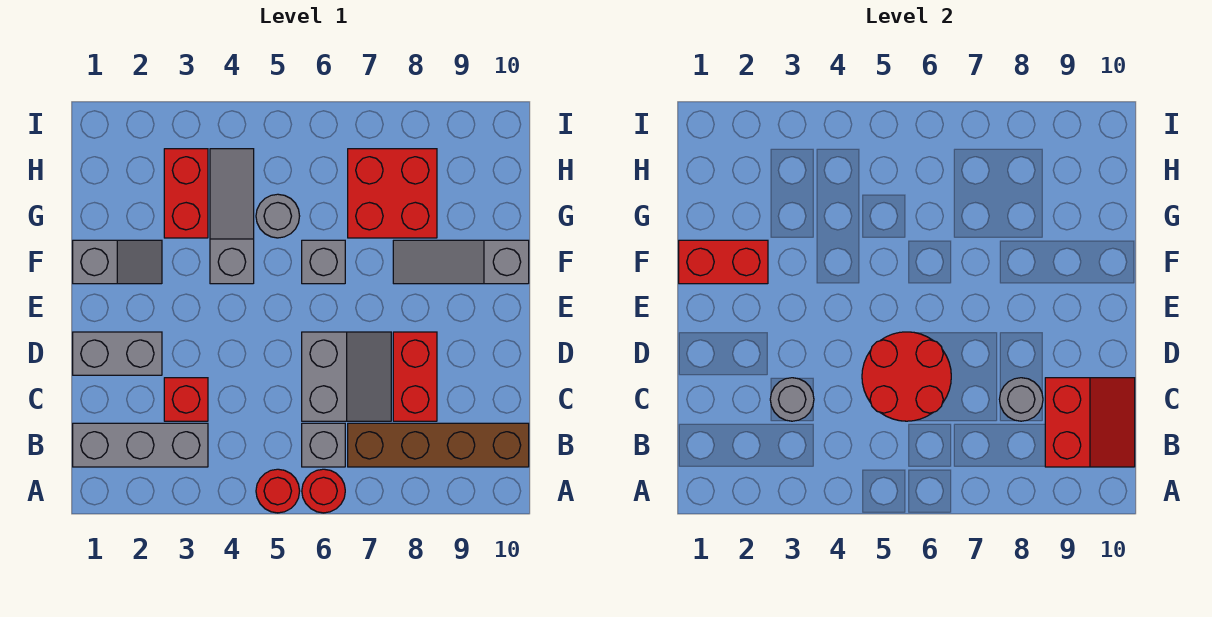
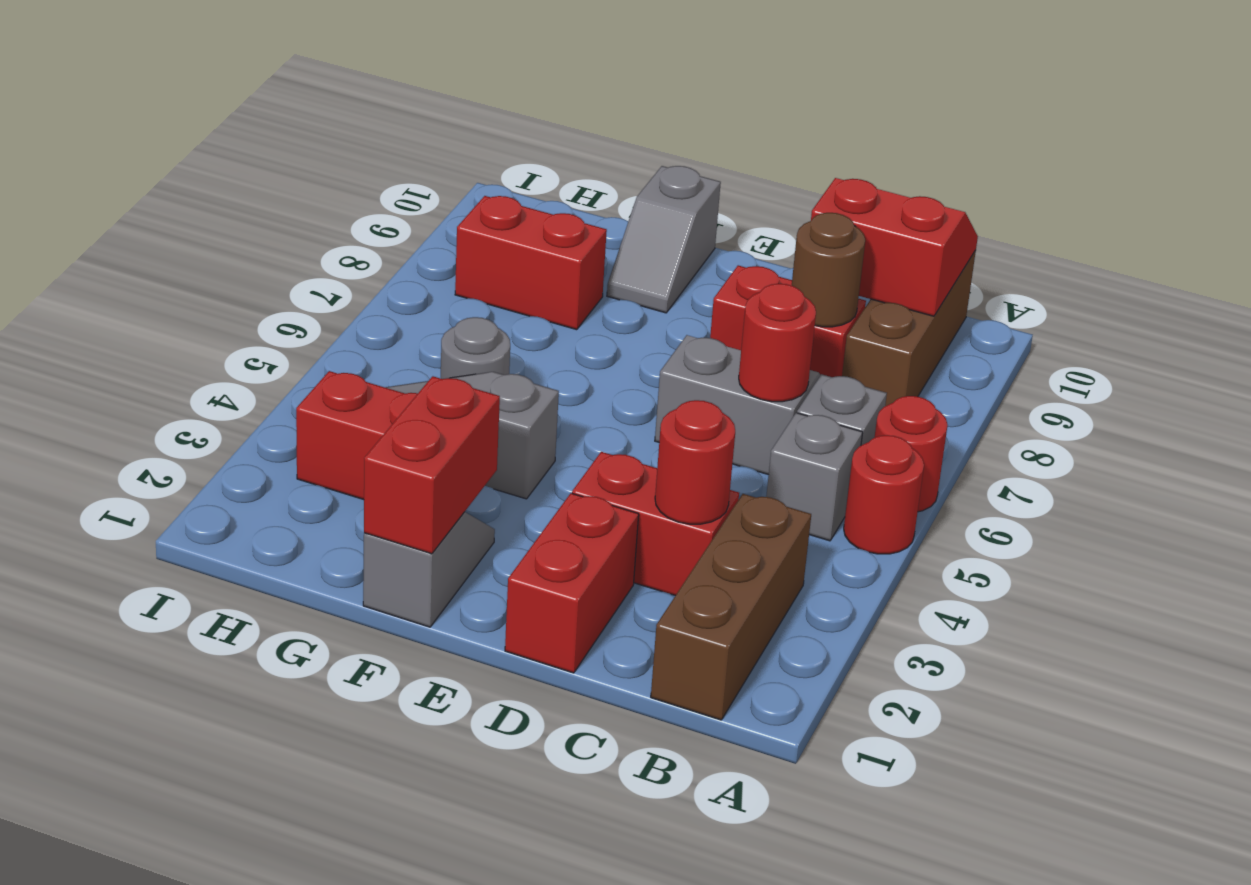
grey brick B1:B3 level 1 -> brown brick B1:B3 level 1
brown brick B7:B10 level 1 -> brown brick B8:B10 level 1
red brick C3 level 1 -> red brick C3:D3 level 1
grey round brick C3 level 2 -> red round brick C3 level 2
red round brick C5:D6 level 2 -> red round brick C6 level 2
grey round brick C8 level 2 -> brown round brick C8 level 2
grey brick D1:D2 level 1 -> red brick D1:D2 level 1
grey brick F6 level 1 -> grey brick B5 level 1
grey slope F8:F10 level 1 top 10 -> grey slope F9:F10 level 1 top 10
red brick G7:H8 level 1 -> red brick G8:H8 level 1

